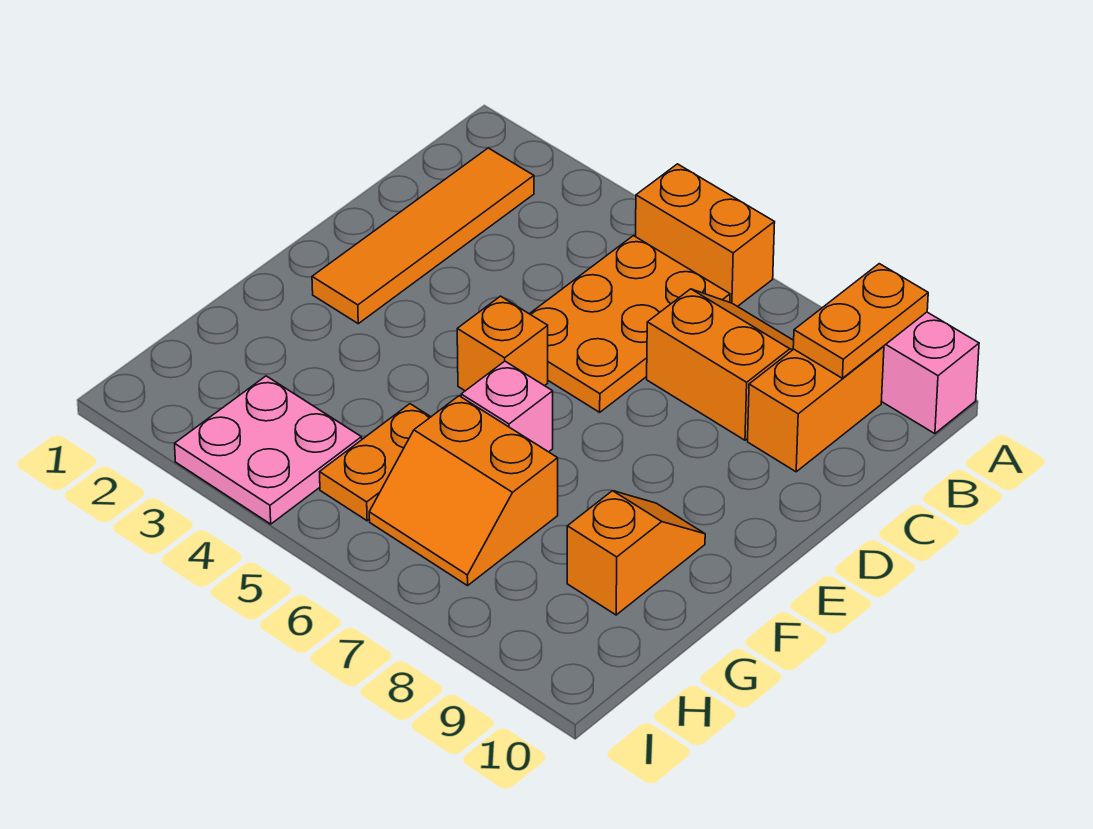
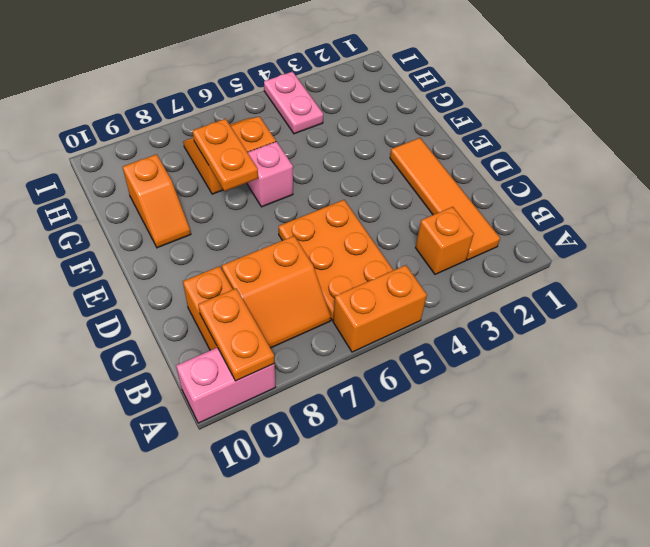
orange brick E5 level 1 -> orange brick B3 level 1
orange plate G5:H5 level 1 -> orange plate F7:G7 level 2
pink plate H3:I4 level 1 -> pink plate H4:I4 level 1

